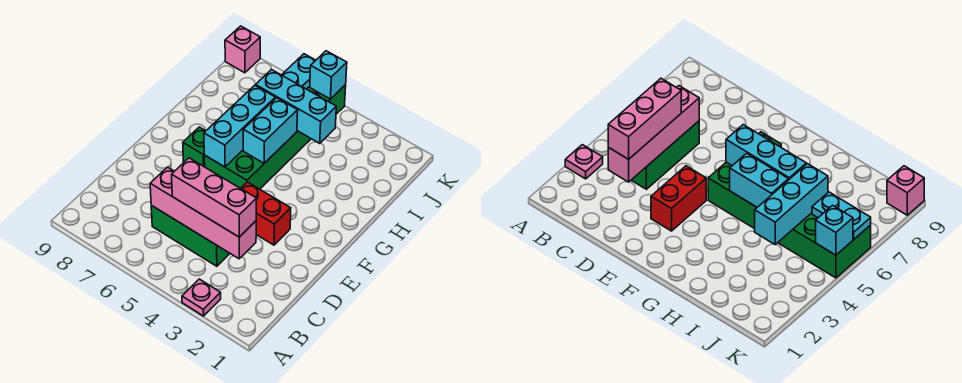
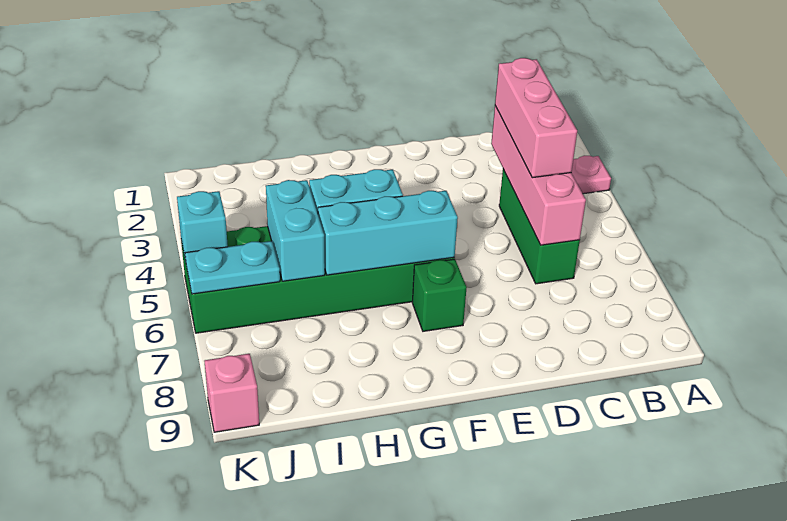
red brick E3:E4 level 1 -> none
cyan brick I4:I6 level 2 -> cyan brick I5:I6 level 2

